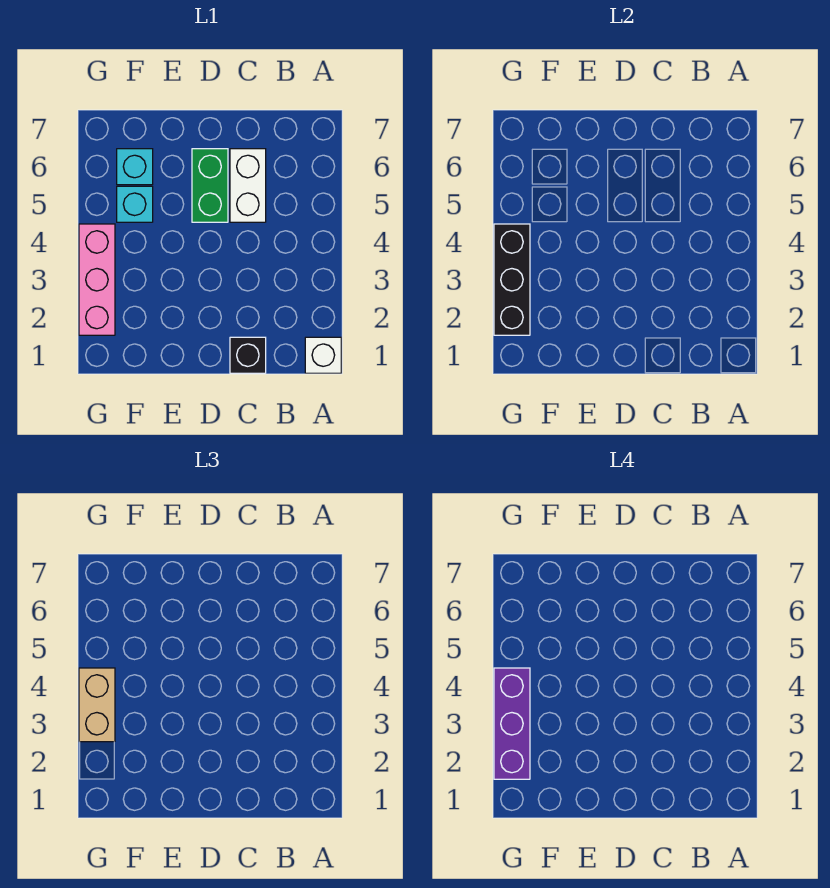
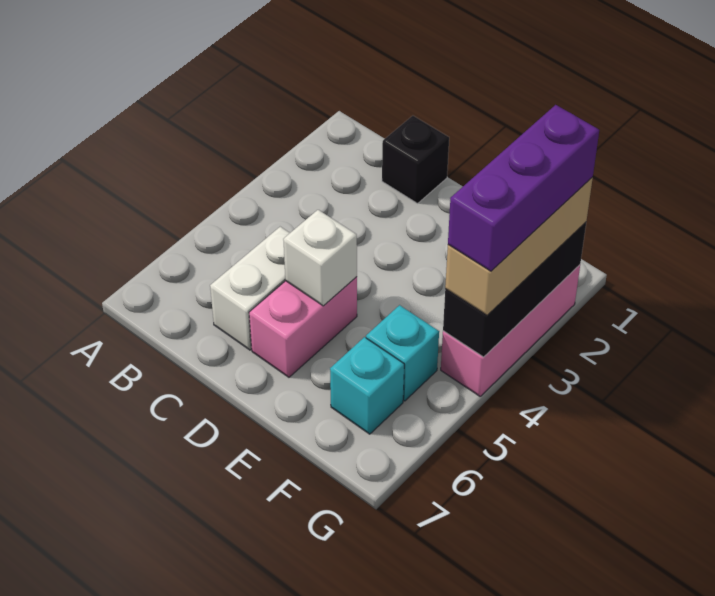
white brick A1 level 1 -> white brick D5 level 2
green brick D5:D6 level 1 -> pink brick D5:D6 level 1
tan brick G3:G4 level 3 -> tan brick G2:G4 level 3

